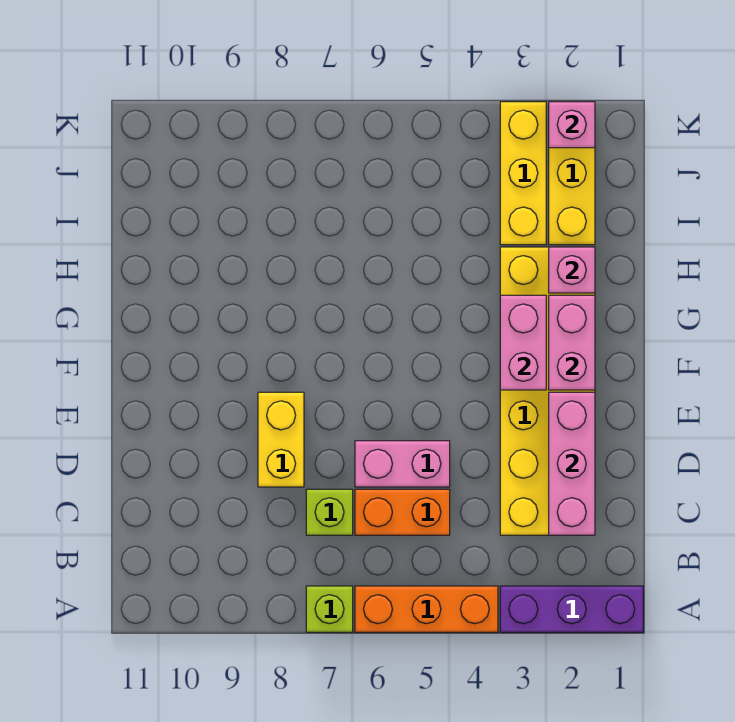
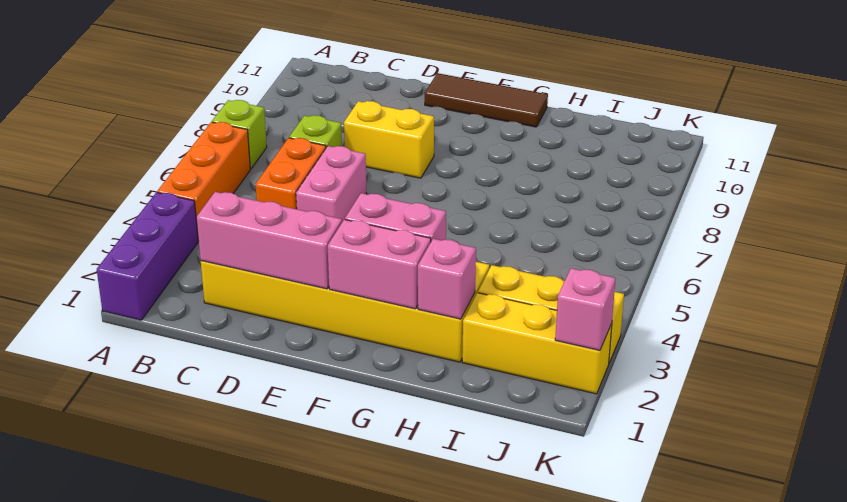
none -> brown tile E11:G11 level 1

